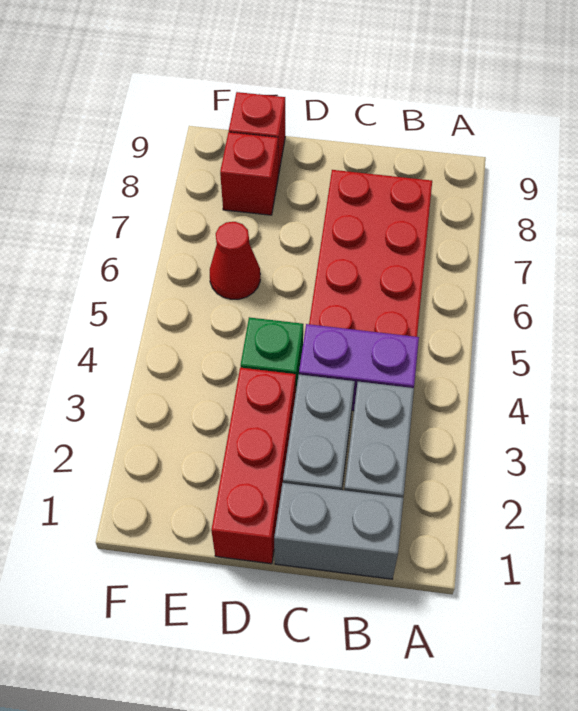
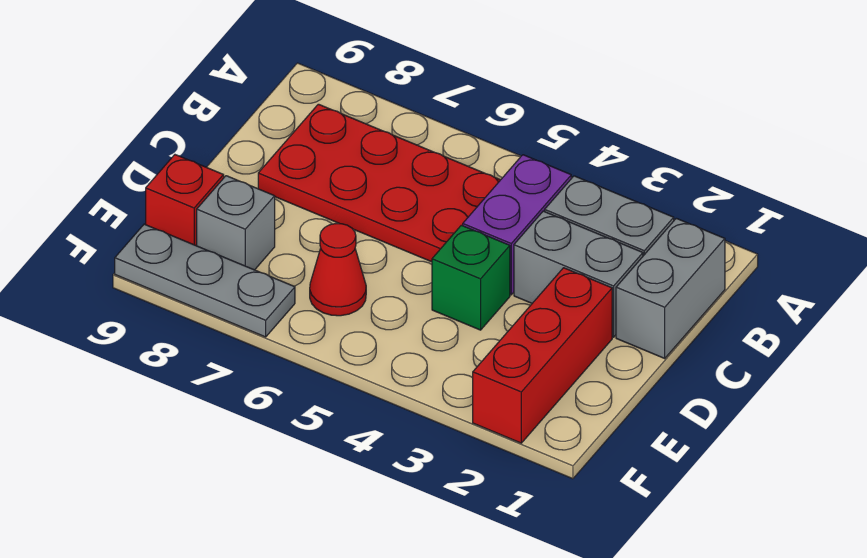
red brick D1:D3 level 1 -> red brick D2:F2 level 1
red brick E8 level 1 -> grey brick E8 level 1
none -> grey plate F7:F9 level 1

